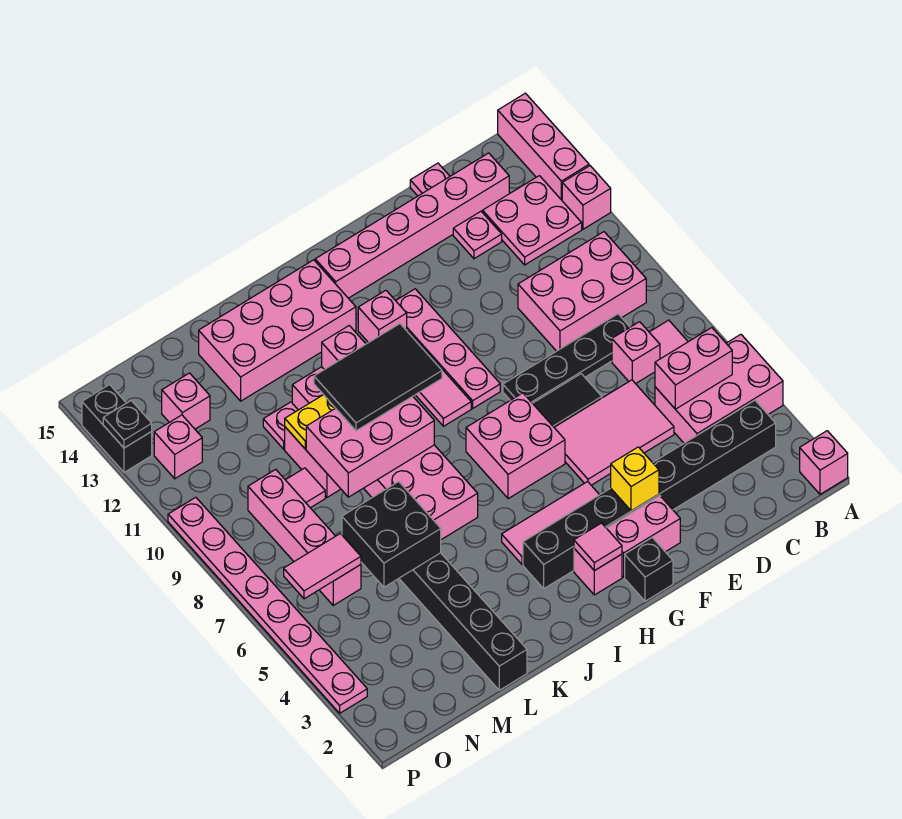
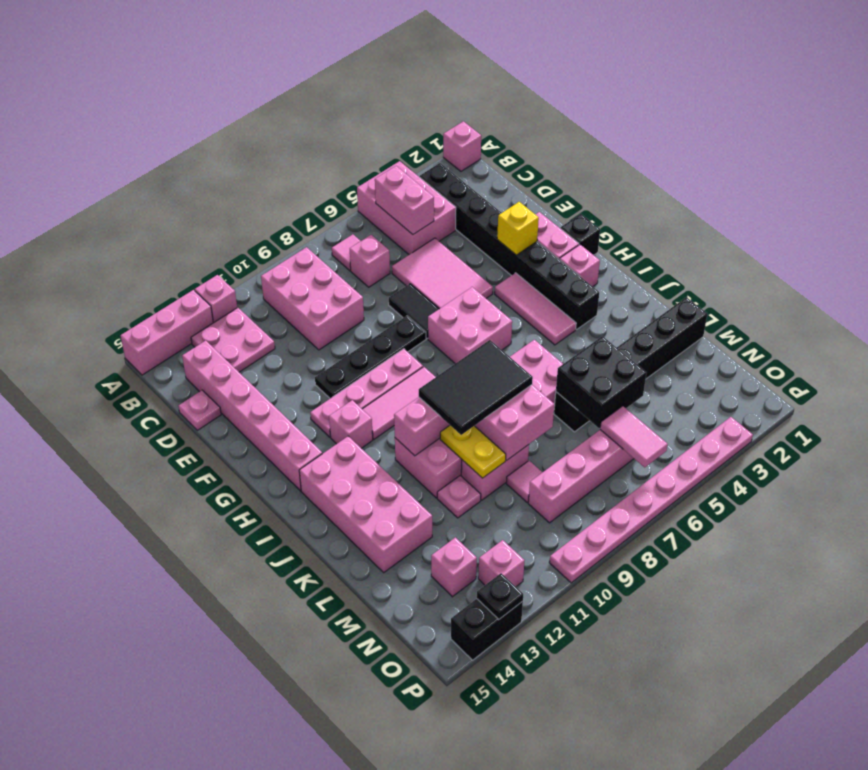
black plate C8:F8 level 1 -> black plate F8:F11 level 1
pink plate D13 level 1 -> none
pink tile H2 level 2 -> none
black tile I9:K10 level 3 -> black tile J8:K10 level 3

